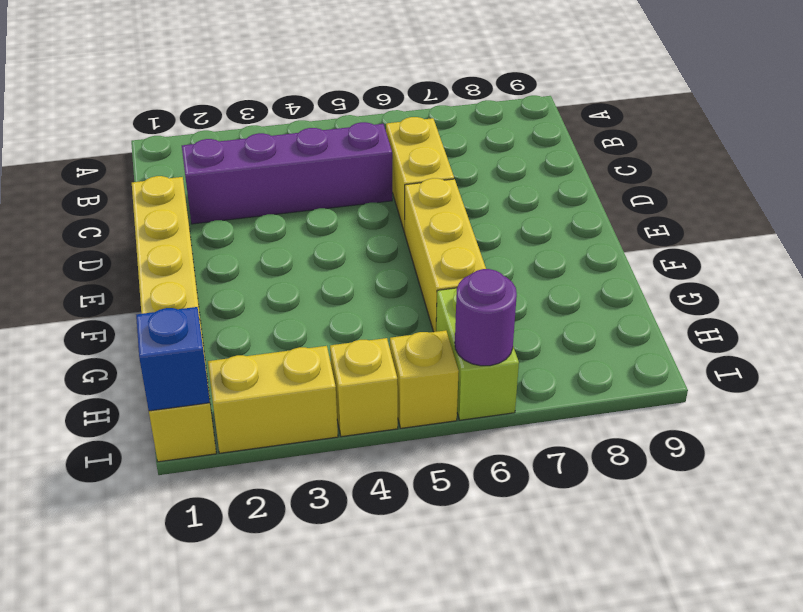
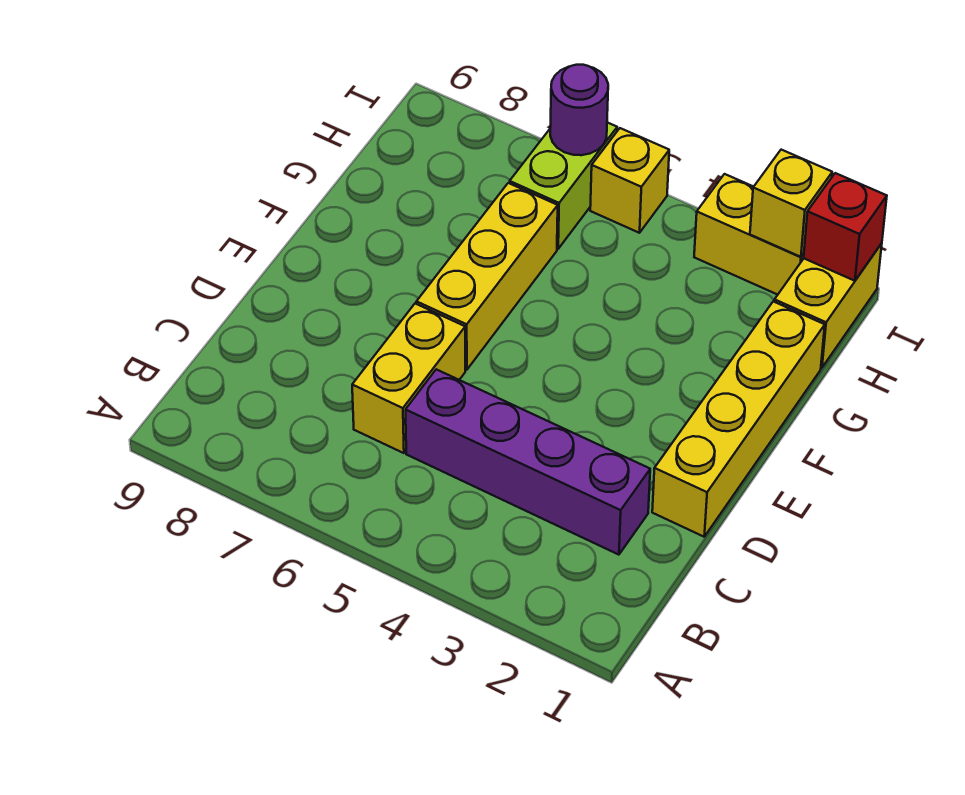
blue brick I1 level 2 -> red brick I1 level 2
yellow brick I4 level 1 -> yellow brick I2 level 2

